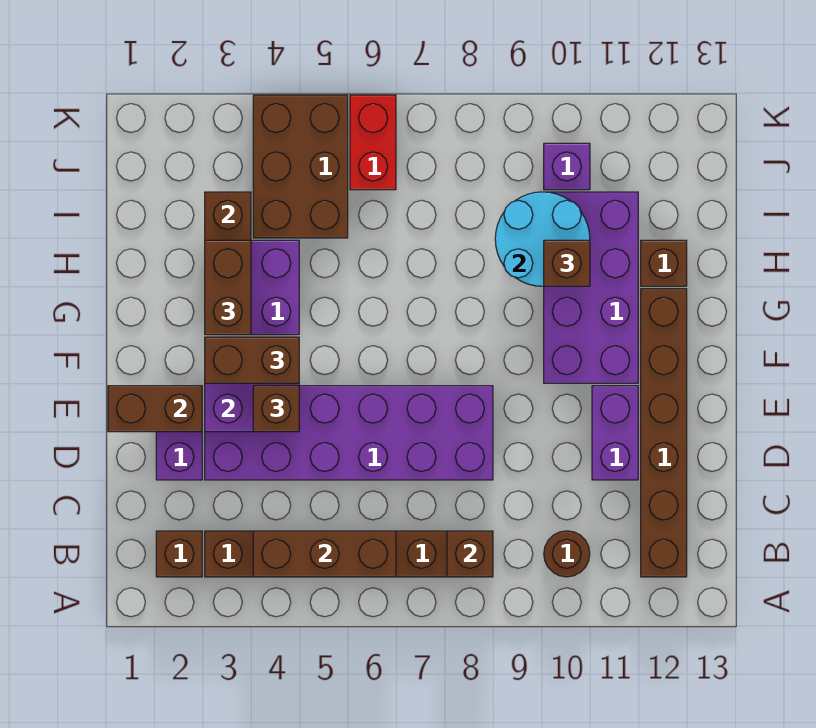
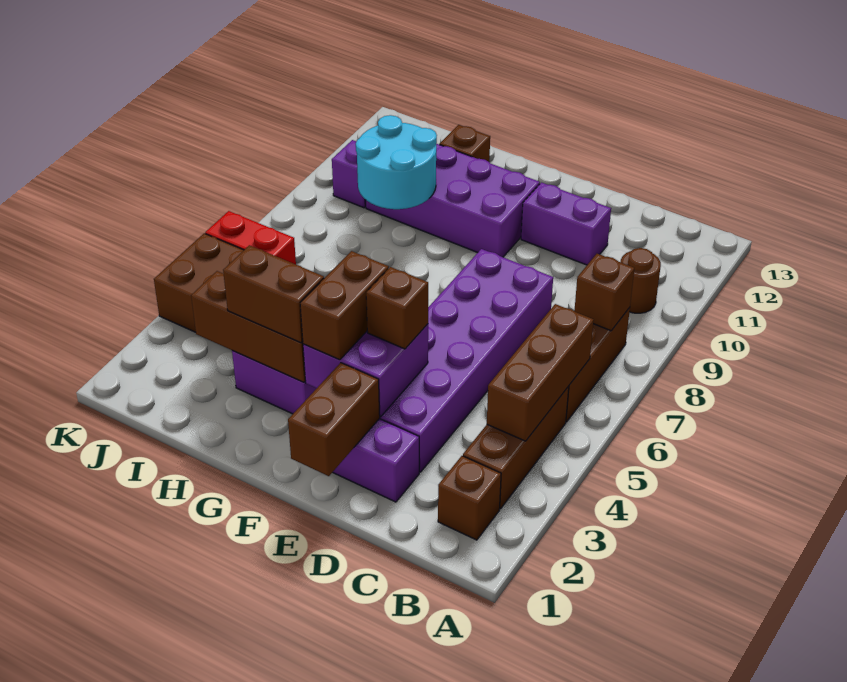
brown brick B12:G12 level 1 -> none
brown brick H10 level 3 -> none

